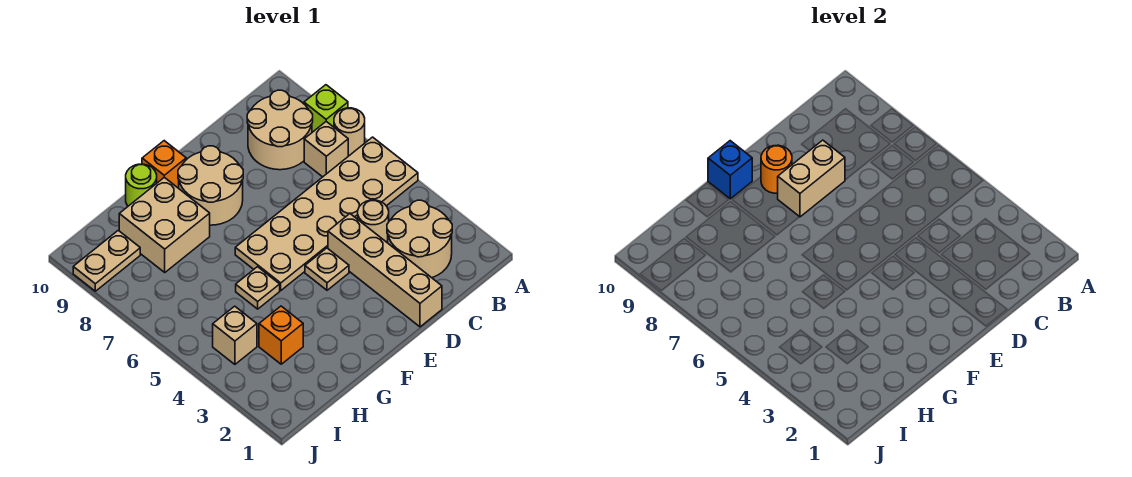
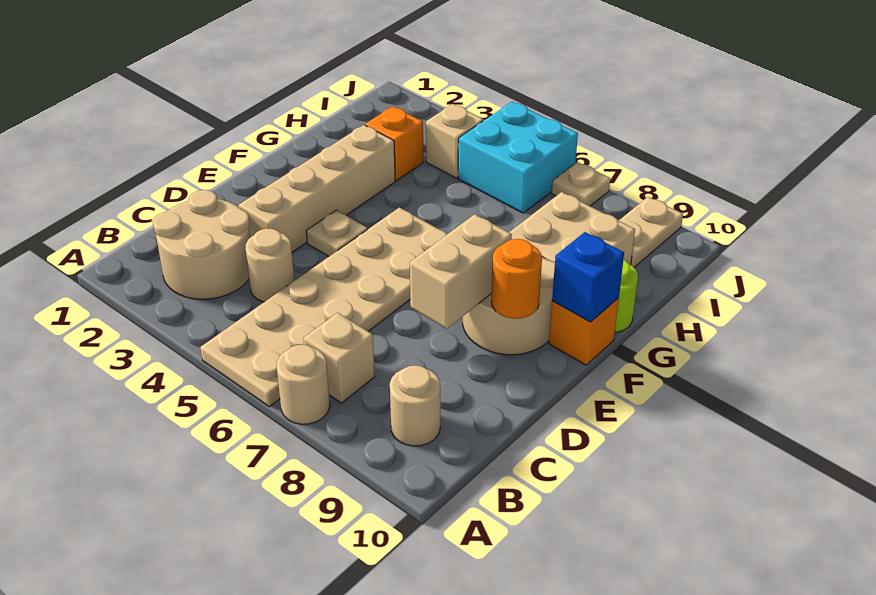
lime brick A8 level 1 -> none
tan round brick B8:C9 level 1 -> tan round brick B9 level 1
tan brick D1:D4 level 1 -> tan brick D3:G3 level 1
tan plate G5 level 1 -> tan plate J7 level 1
none -> cyan brick I5:J6 level 1

